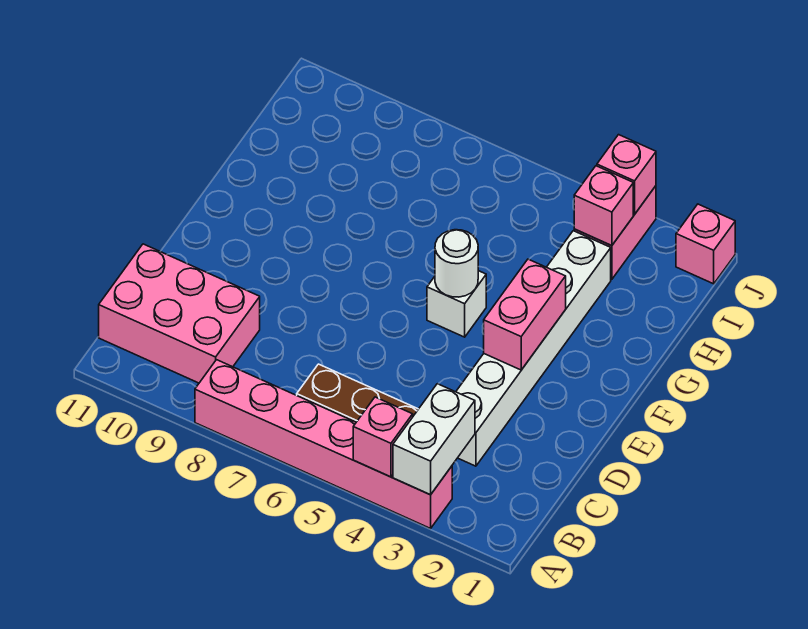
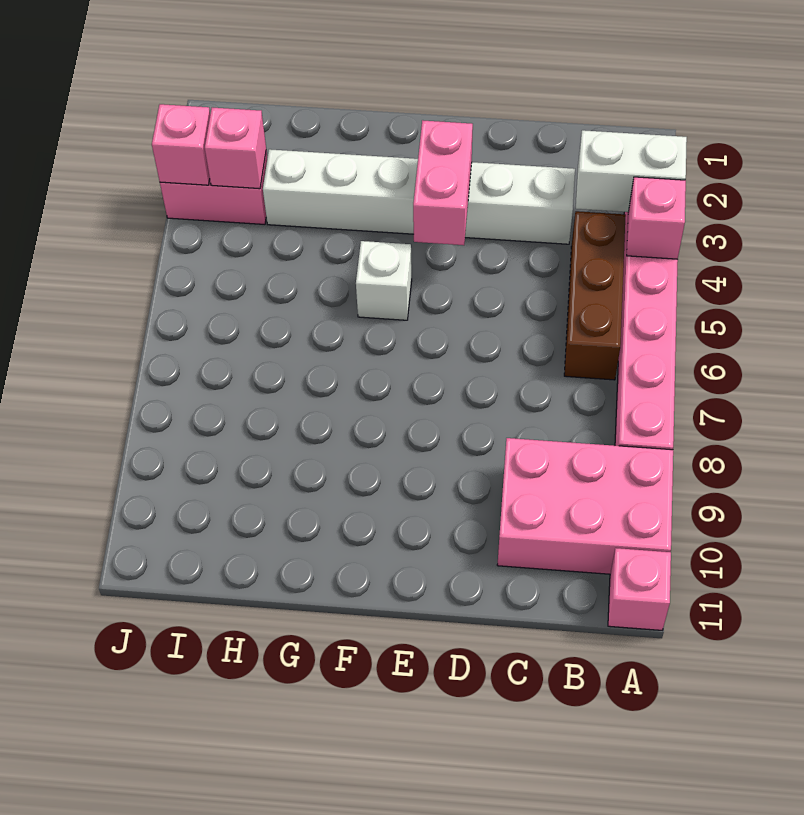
pink brick B9:C11 level 1 -> pink brick A9:C10 level 1
pink brick E3:F3 level 2 -> pink brick E3:E4 level 2
white round brick F5 level 2 -> none
pink brick J1 level 1 -> pink brick A11 level 1

